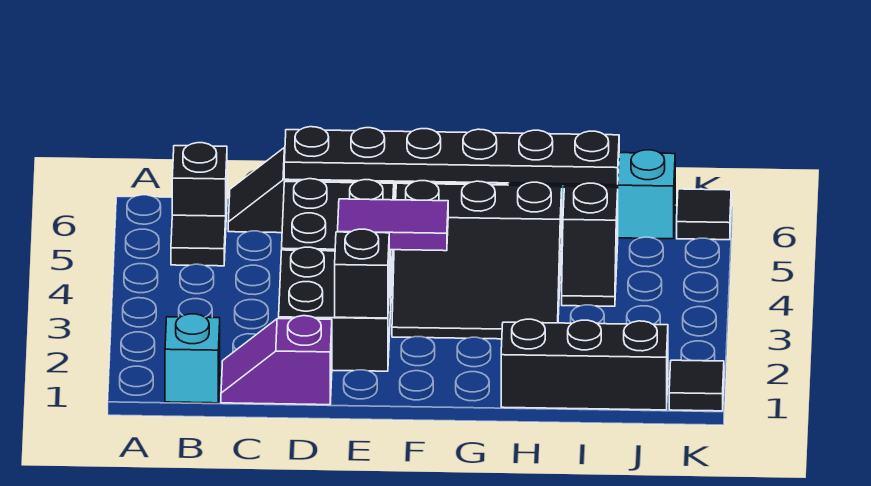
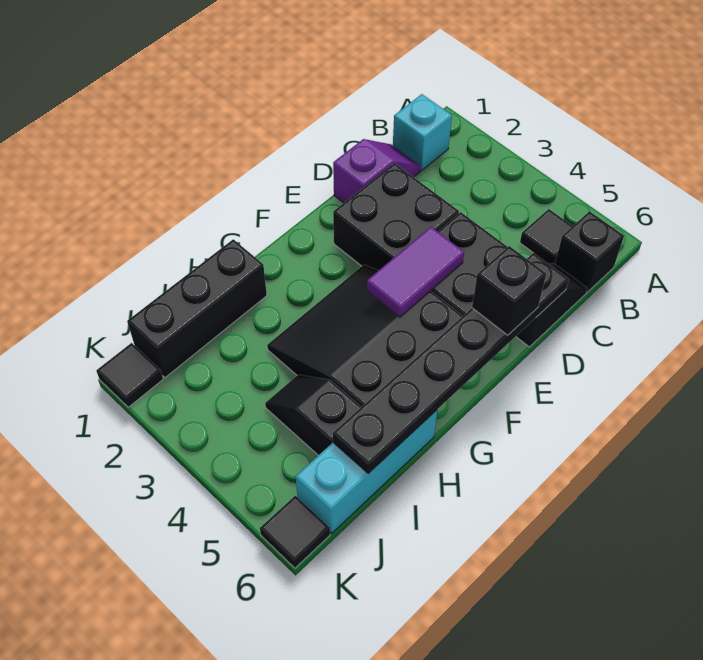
black brick E2 level 2 -> black brick E6 level 3

